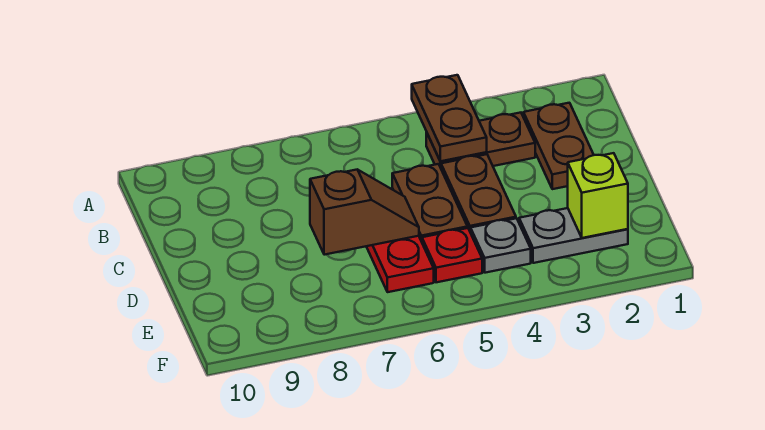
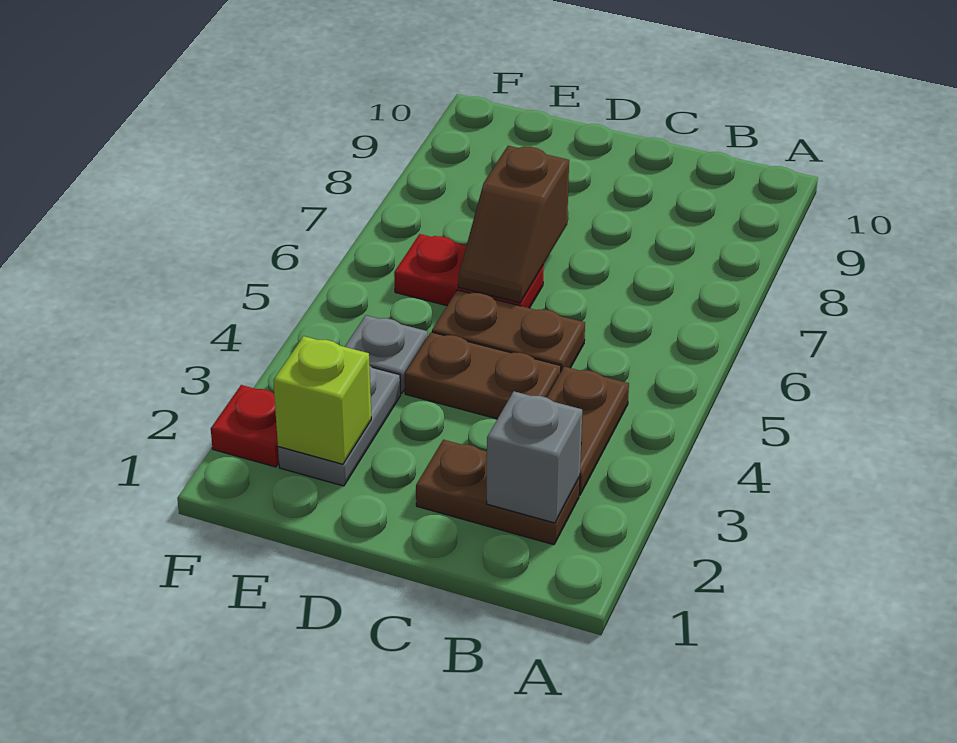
brown plate A4:B4 level 2 -> none
none -> grey brick B2 level 2
red plate E5 level 1 -> red plate F2 level 1

